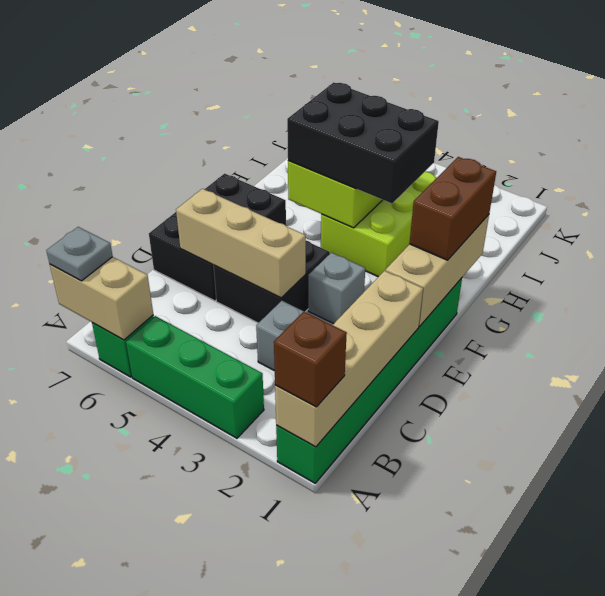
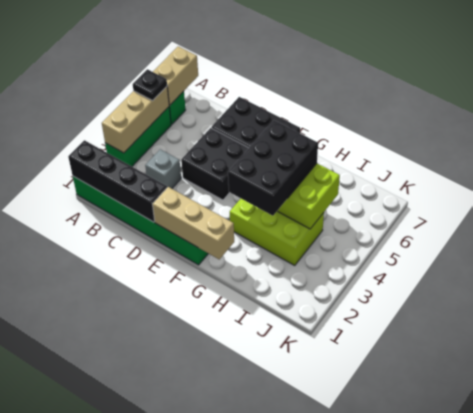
tan brick A1:D1 level 2 -> black brick A1:D1 level 2
brown brick A1 level 3 -> none
none -> black plate A5 level 3
grey plate A7 level 3 -> none
tan brick D4:D6 level 2 -> tan brick A3:A5 level 2
grey brick E3 level 1 -> none
brown brick F1:G1 level 3 -> none

